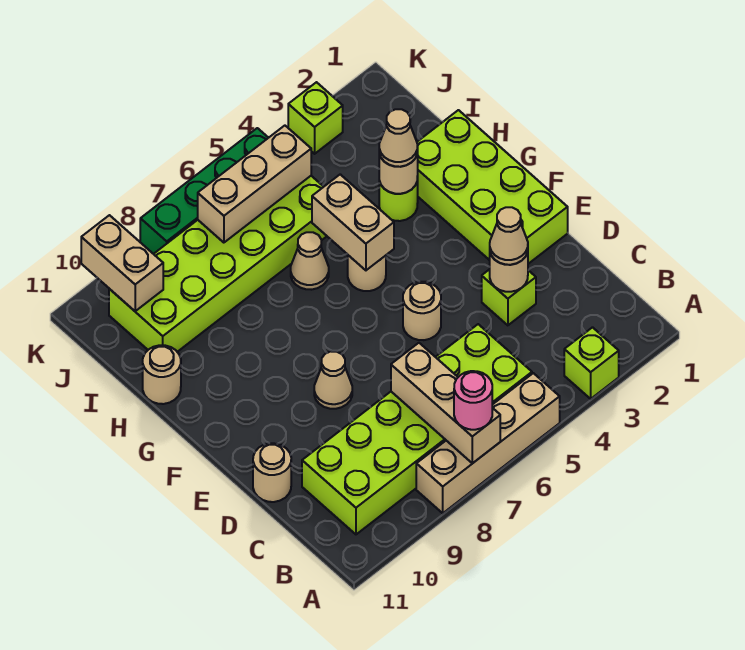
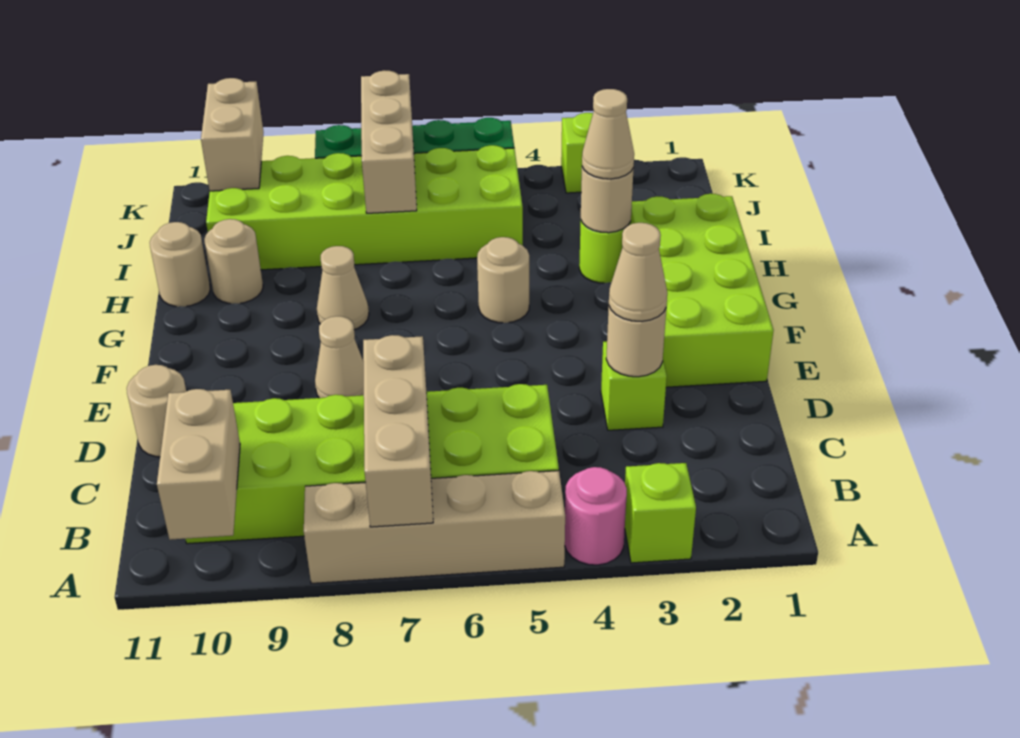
pink round brick A7 level 3 -> pink round brick A4 level 1
tan round brick E5 level 1 -> tan round brick H10 level 1
tan brick G5:H5 level 2 -> tan brick A10:B10 level 2
tan cone H6 level 1 -> tan cone G8 level 1
tan brick J5:J7 level 2 -> tan brick I7:K7 level 2

